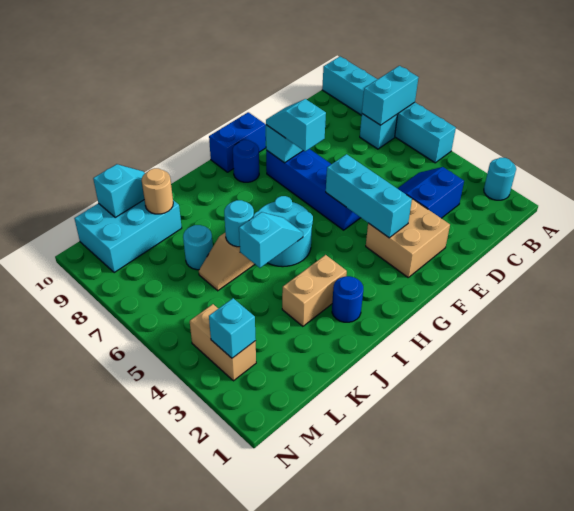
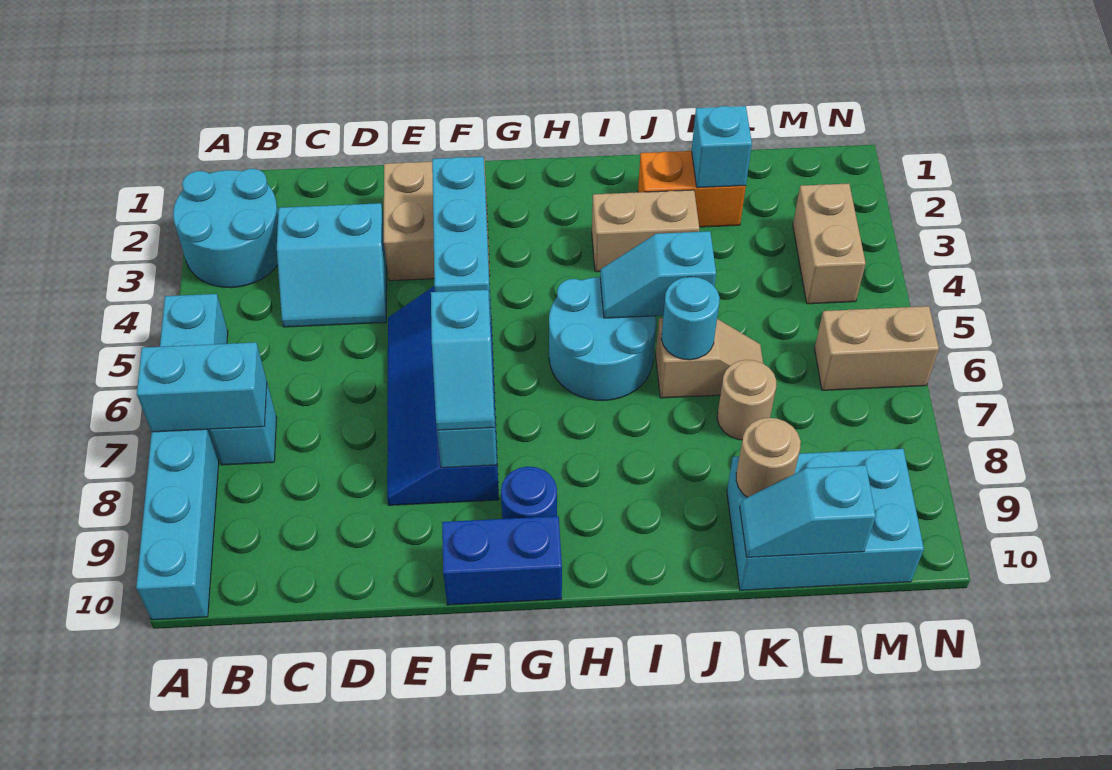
cyan round brick A2 level 1 -> cyan round brick A2:B3 level 1
blue slope C3:D4 level 1 top 3 -> cyan slope C3:D4 level 1 top 3
blue round brick I2 level 1 -> none
none -> orange brick J2:K2 level 1
cyan round brick K7 level 1 -> tan round brick K7 level 1
cyan brick M3 level 2 -> cyan brick K2 level 2
none -> tan brick M6:N6 level 1

